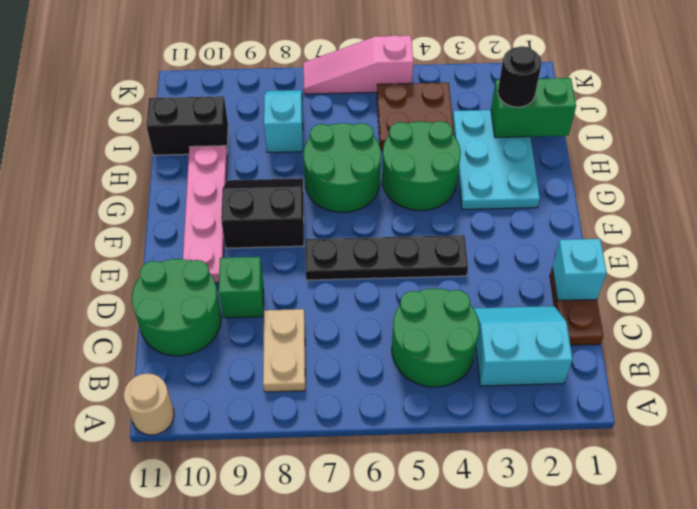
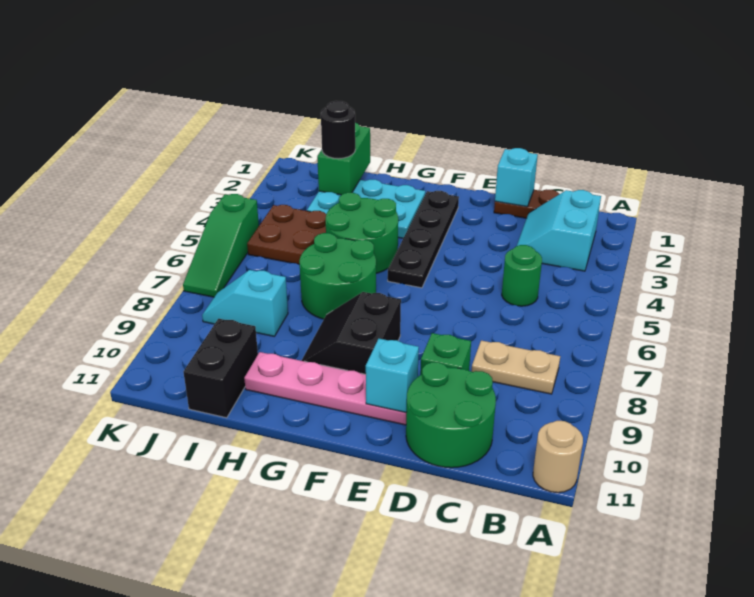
green round brick B4:C5 level 1 -> green round brick C5 level 1
black plate E4:E7 level 1 -> black plate F2:F5 level 1
none -> cyan brick E10 level 2
pink slope K5:K7 level 1 top 5 -> green slope K5:K7 level 1 top 5

